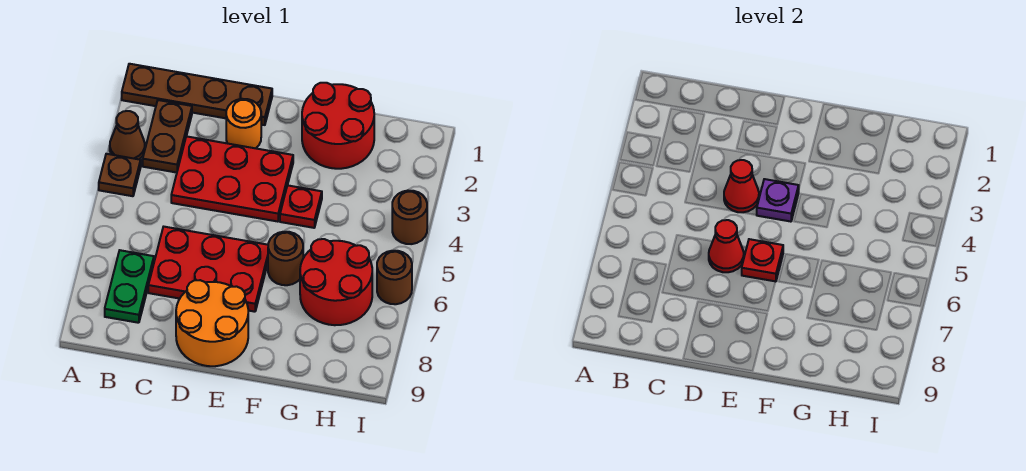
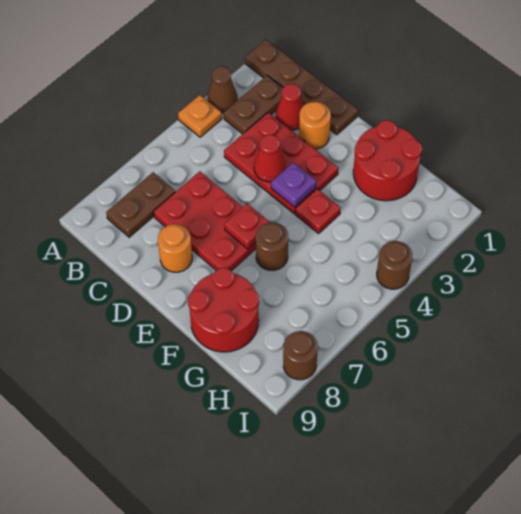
brown plate A4 level 1 -> orange plate A4 level 1
green plate B7:B8 level 1 -> brown plate B7:B8 level 1
red cone D6 level 2 -> red cone C2 level 1
orange round brick D8:E9 level 1 -> orange round brick D8 level 1
red round brick G6:H7 level 1 -> red round brick F8:G9 level 1
brown round brick I6 level 1 -> brown round brick I8 level 1

